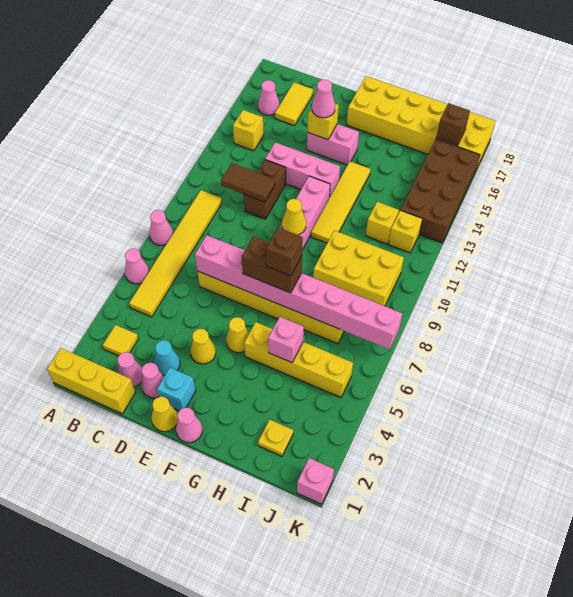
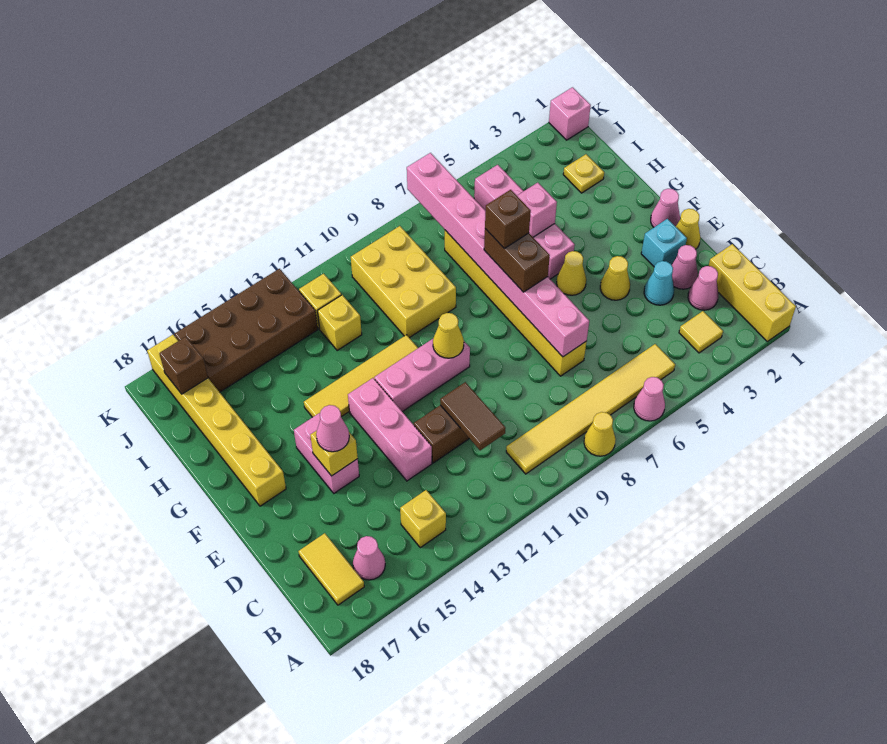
pink cone A8 level 1 -> yellow cone A8 level 1
yellow tile C16:C17 level 1 -> yellow tile B17:C17 level 1
yellow brick F17:K18 level 1 -> yellow brick F17:K17 level 1
yellow brick G5:J5 level 1 -> pink brick G5:J5 level 1

